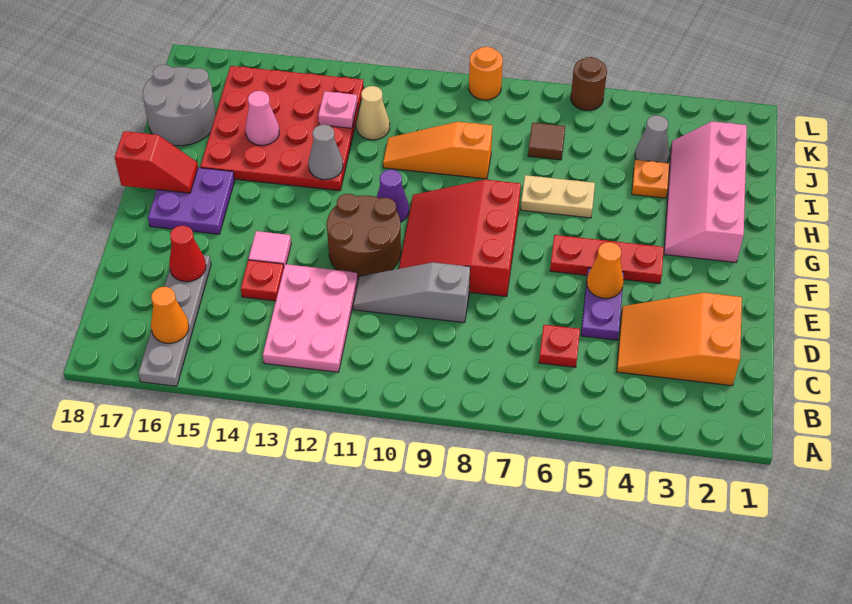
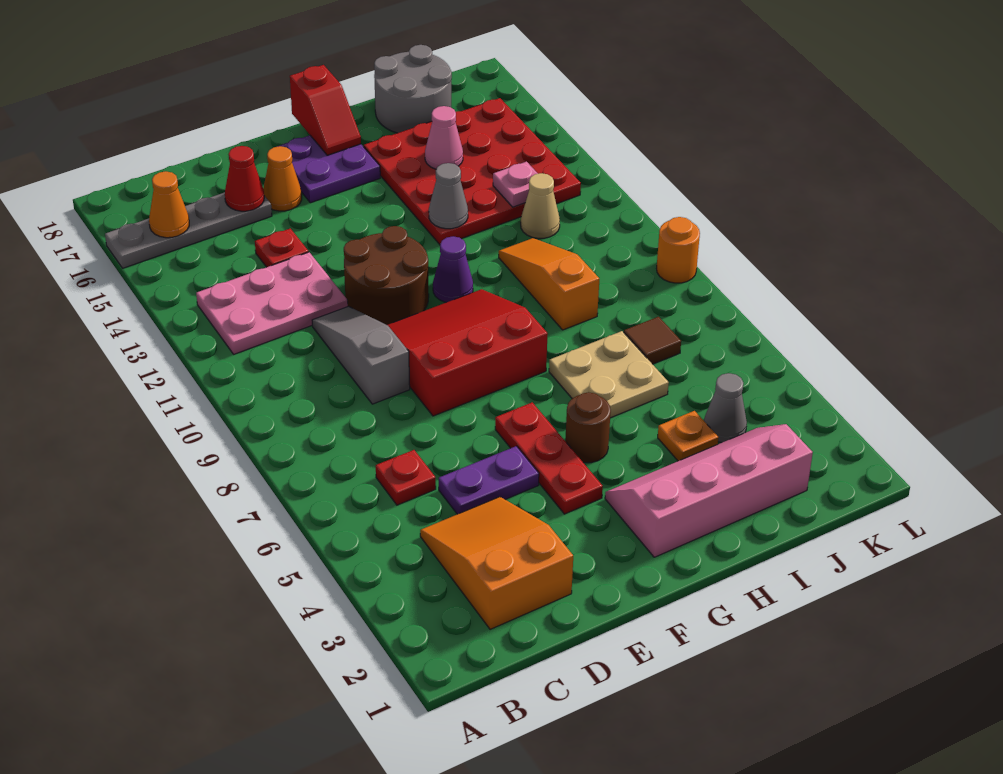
orange cone E5 level 2 -> orange cone E16 level 1
pink tile E14 level 1 -> none
tan plate H6:H7 level 1 -> tan plate H6:I7 level 1
brown round brick L6 level 1 -> brown round brick G5 level 1

